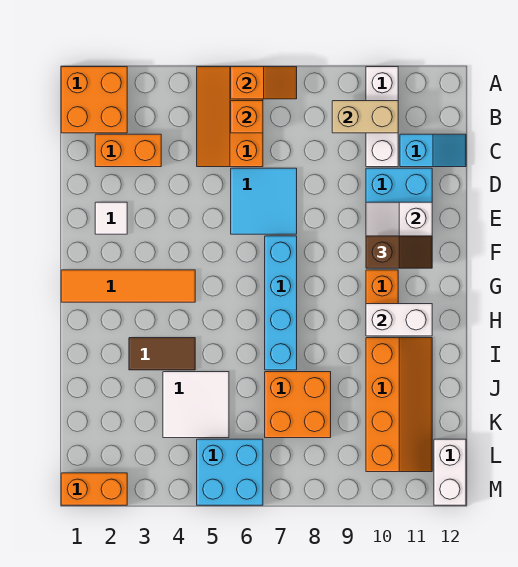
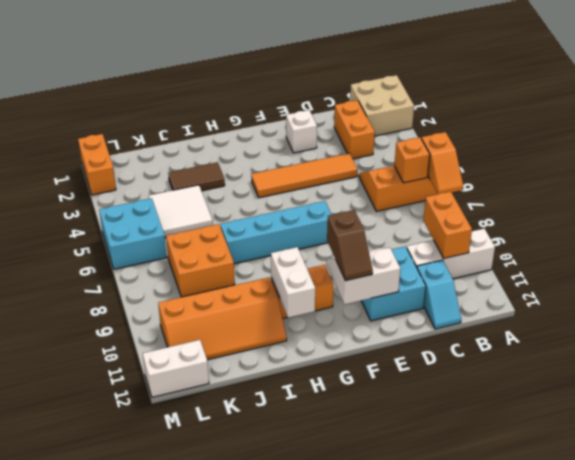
orange brick A1:B2 level 1 -> tan brick A1:B2 level 1
tan brick B9:B10 level 2 -> orange brick B9:B10 level 2
cyan tile D6:E7 level 1 -> none
white tile E2 level 1 -> white brick E2 level 1
orange tile G1:G4 level 1 -> orange tile D4:G4 level 1
brown tile I3:I4 level 1 -> brown tile I3:J3 level 1

